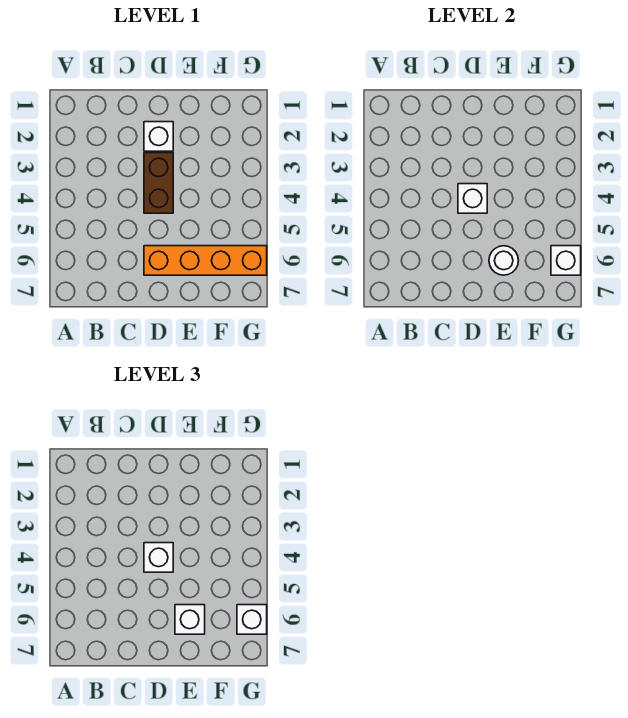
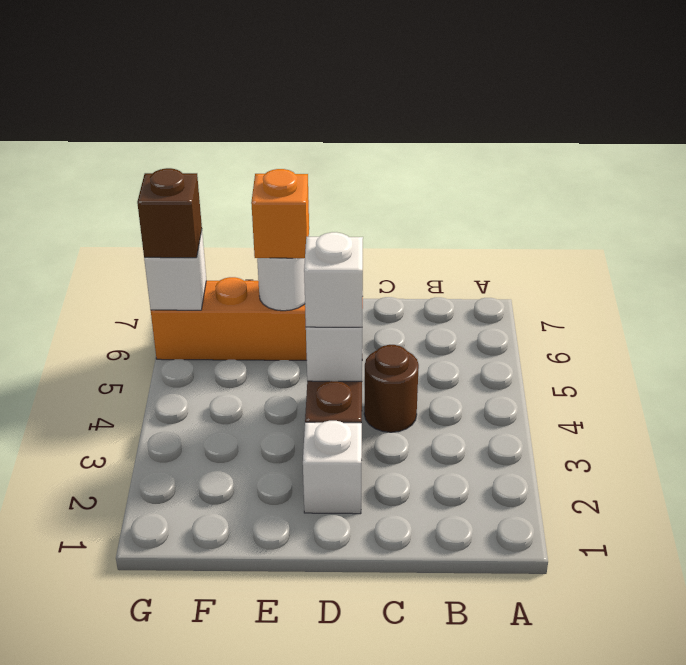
none -> brown round brick C4 level 1
white brick E6 level 3 -> orange brick E6 level 3
white brick G6 level 3 -> brown brick G6 level 3

